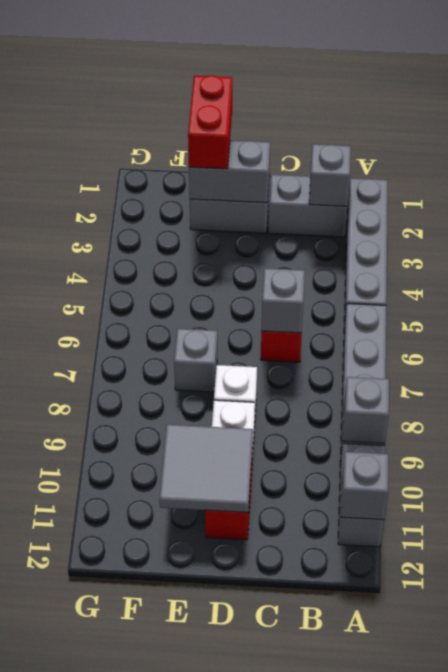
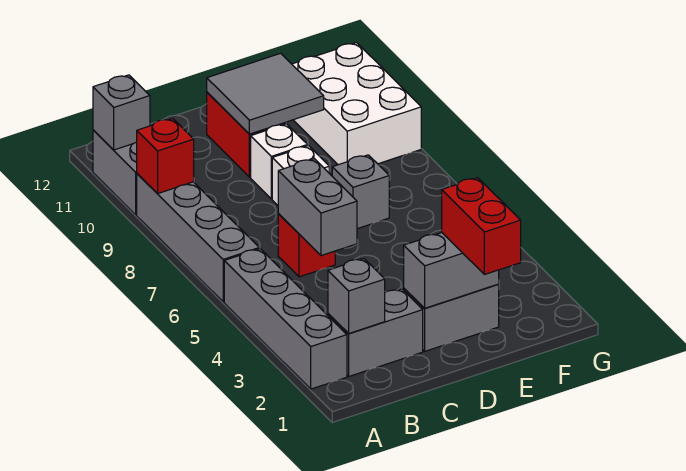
grey brick A9 level 2 -> red brick A9 level 2
grey brick C6 level 2 -> grey brick C5:C6 level 2
none -> white brick F9:G11 level 1

